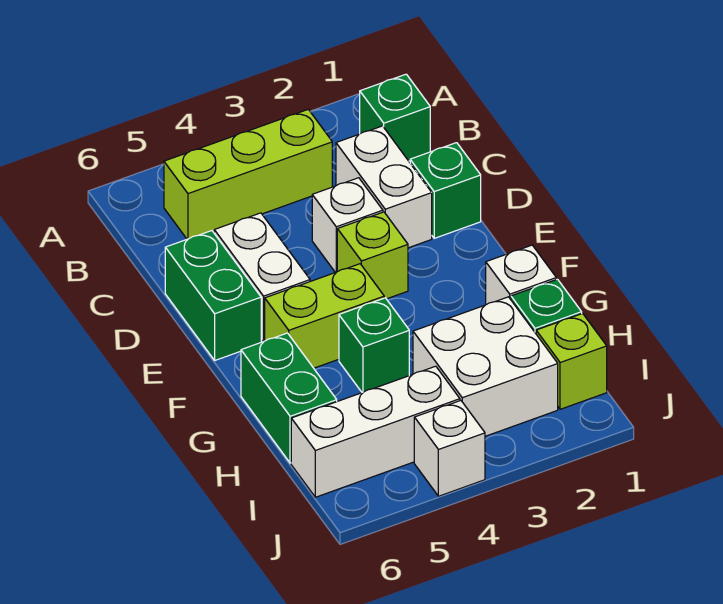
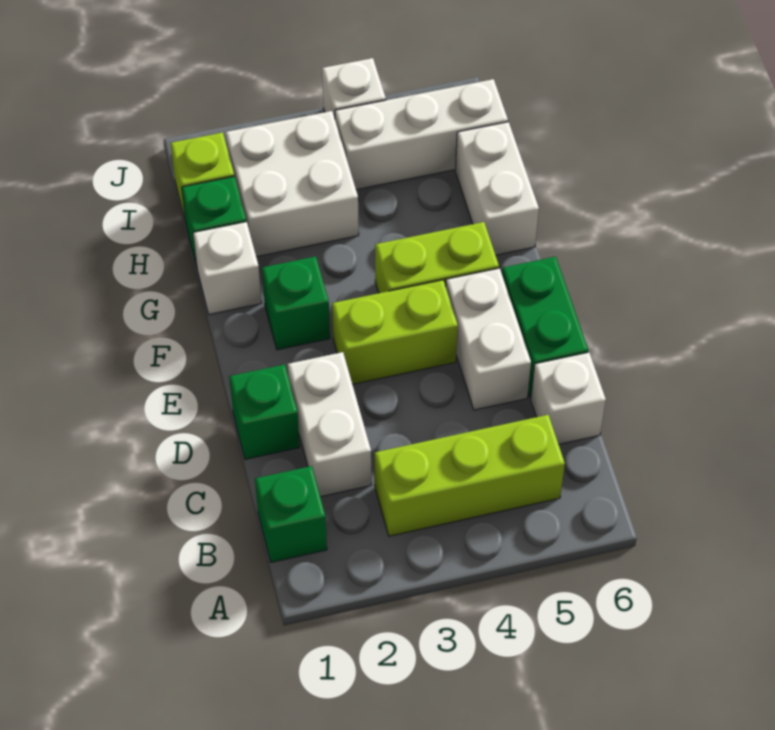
white brick D3 level 1 -> white brick C6 level 1
lime brick E3 level 1 -> lime brick E3:E4 level 1
green brick G4 level 1 -> green brick F2 level 1
green brick G6:H6 level 1 -> white brick G6:H6 level 1

